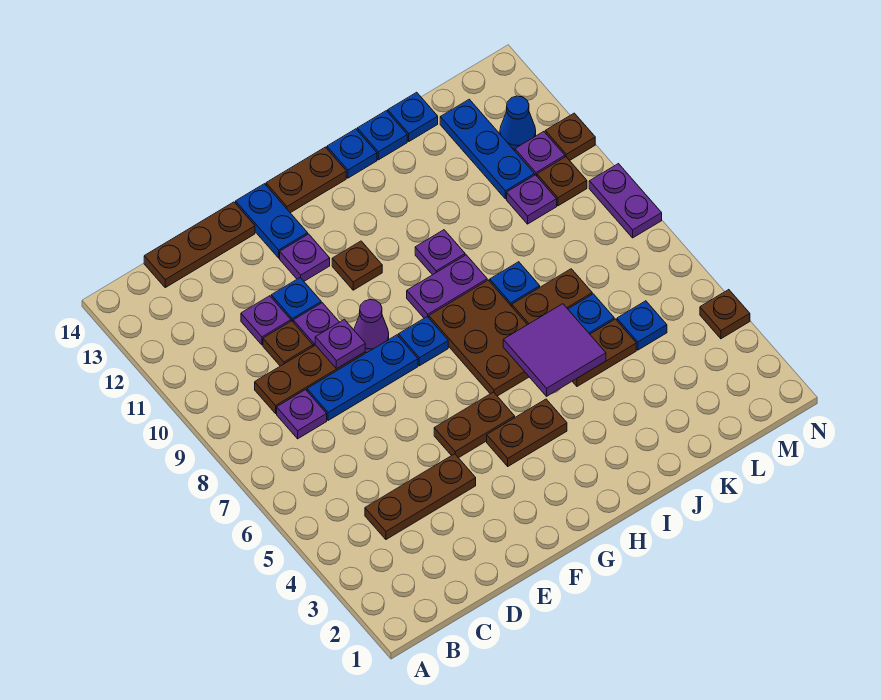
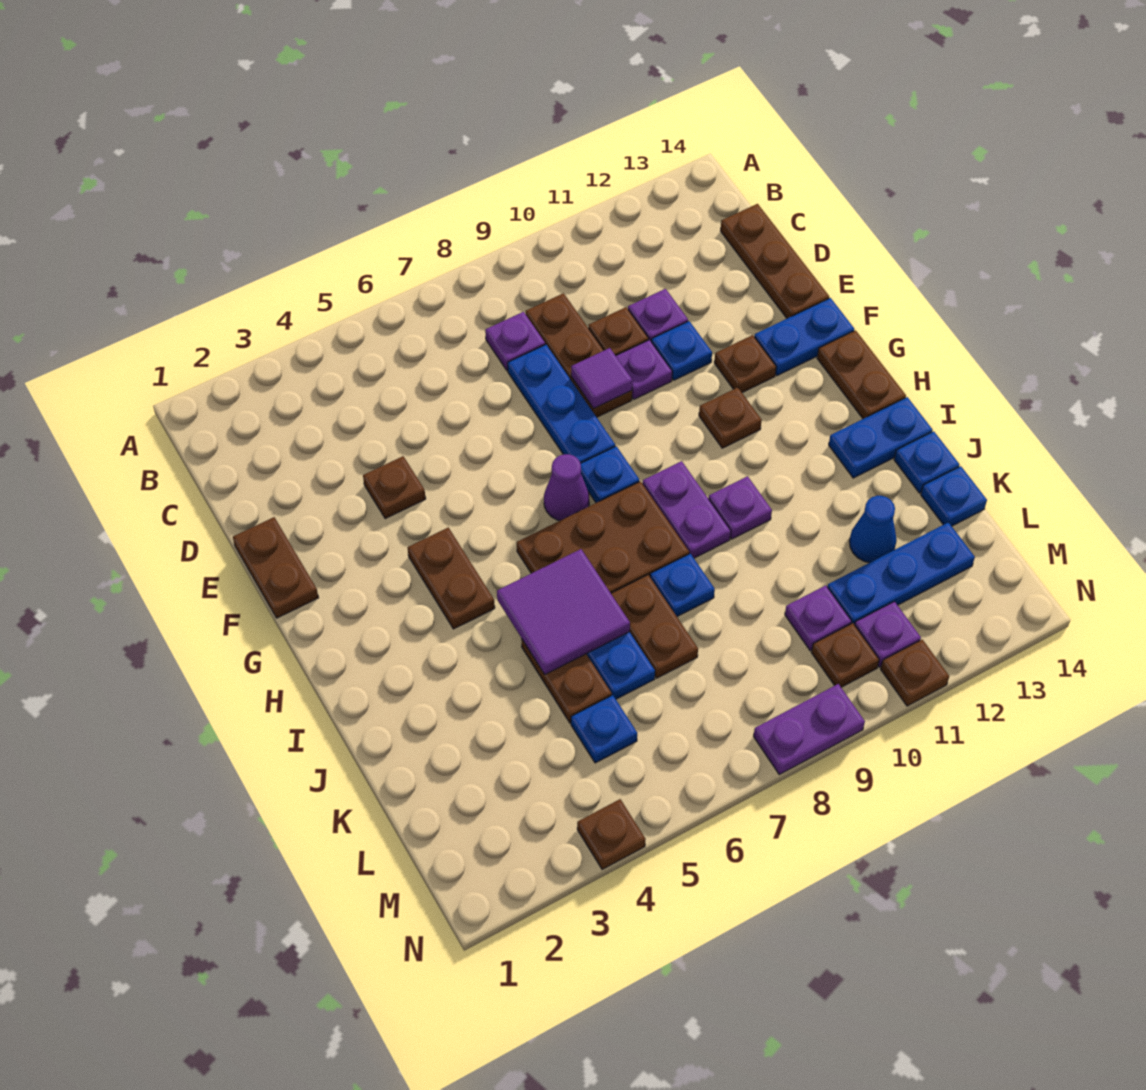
brown plate C4:E4 level 1 -> brown plate E4 level 1
purple plate E9 level 2 -> purple tile E9 level 2
brown plate F5:G5 level 1 -> brown plate E1:F1 level 1
purple cone F9 level 1 -> purple cone G7 level 1
purple plate F12 level 1 -> brown plate F12 level 1
blue plate I14 level 1 -> blue plate I13:I14 level 1
blue cone M12 level 1 -> blue cone K12 level 1

